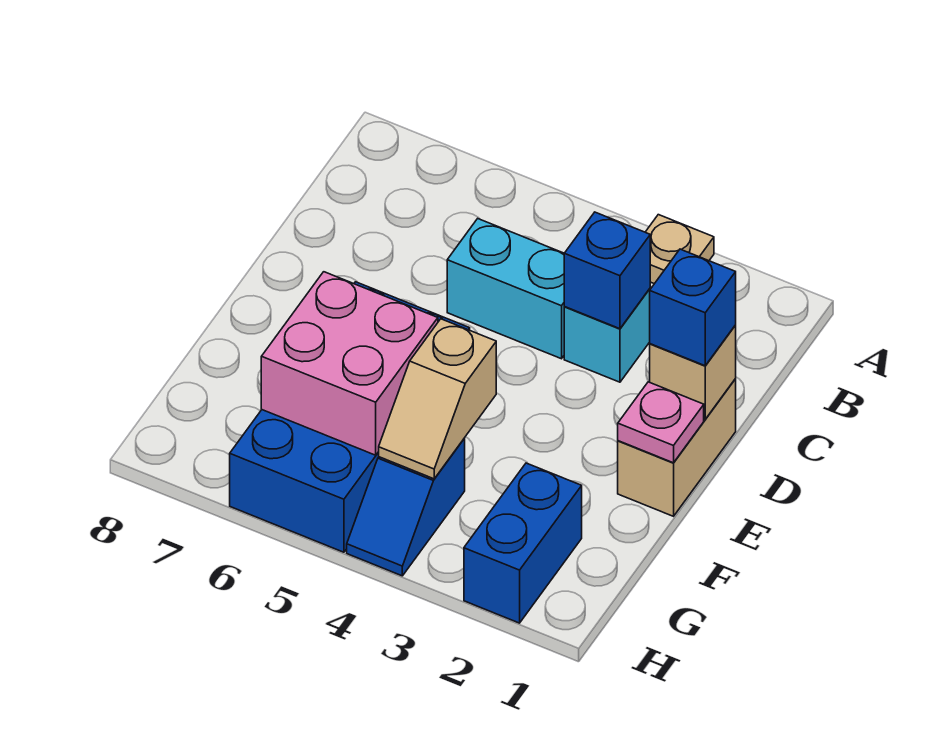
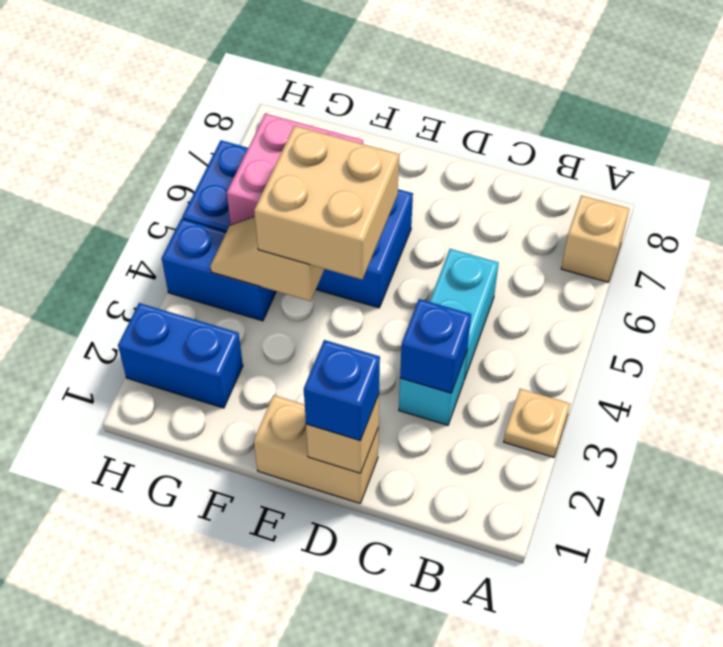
none -> tan brick A7 level 1
pink plate E1 level 2 -> none
none -> tan brick E4:F5 level 3
blue slope G4:H4 level 1 top G -> blue brick G4:H4 level 1

